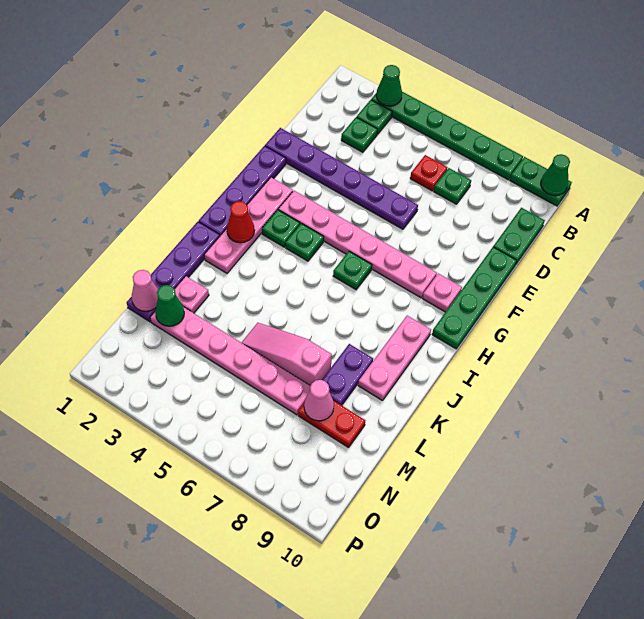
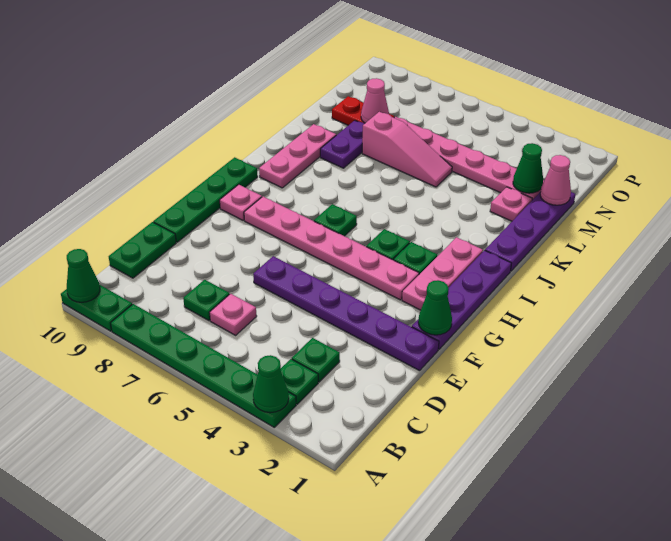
red plate C6 level 1 -> pink plate C6 level 1
none -> green cone F1 level 2
pink plate G2:J2 level 1 -> pink plate G2:I2 level 1
red cone I2 level 2 -> none

